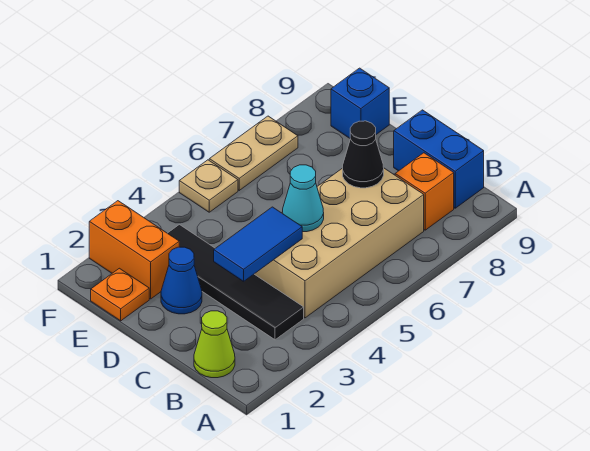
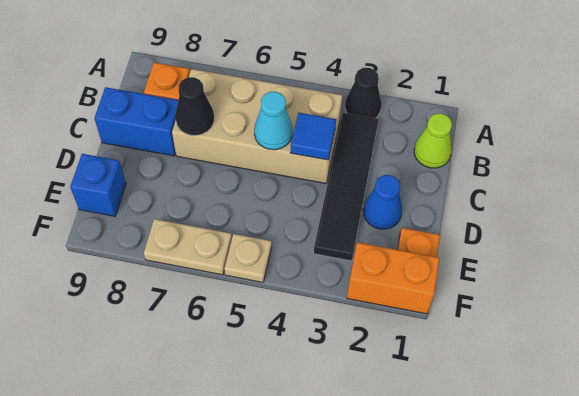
none -> black cone A3 level 1
blue brick B9:C9 level 1 -> blue brick C8:C9 level 1
blue tile C3:C4 level 2 -> blue tile C4 level 2
orange brick E2:F2 level 1 -> orange brick F1:F2 level 1

